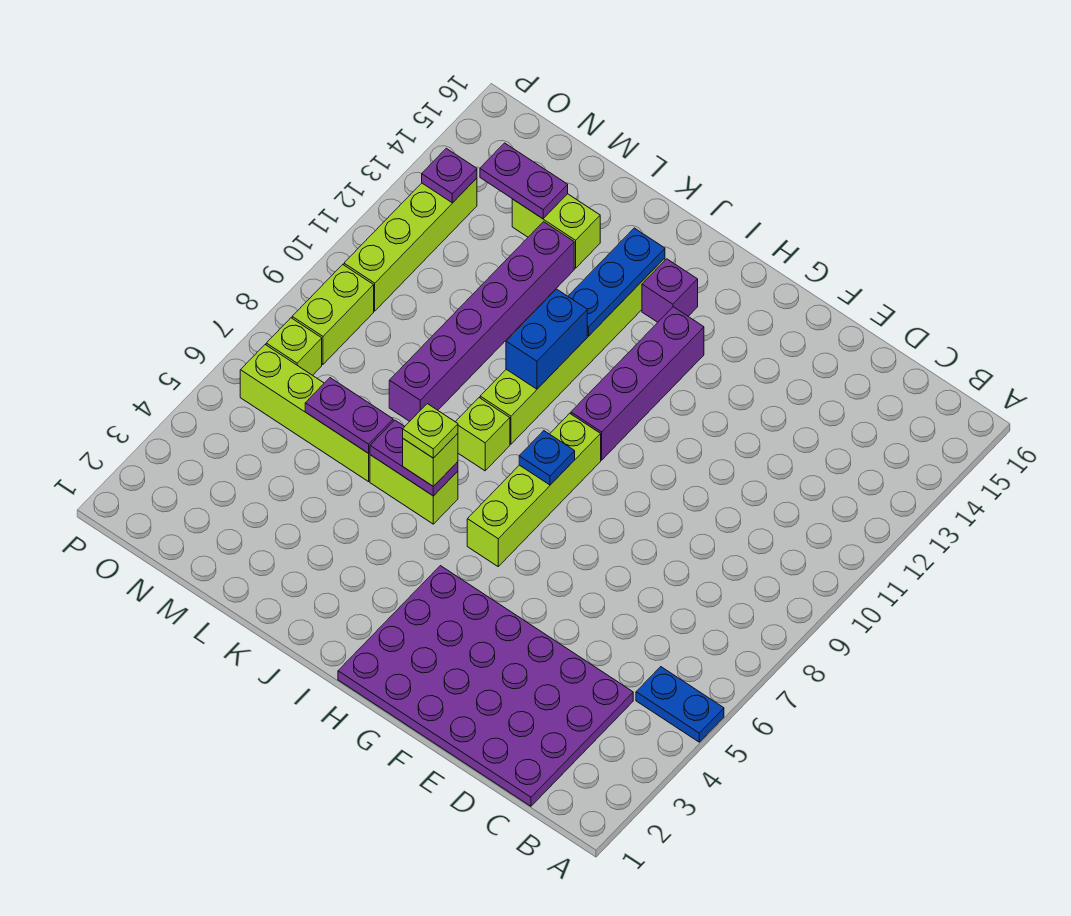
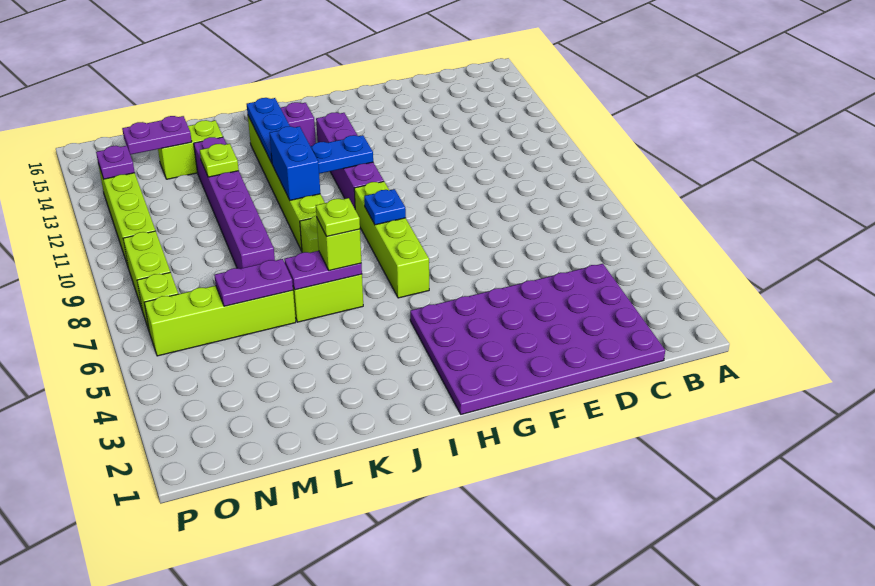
blue plate A5:B5 level 1 -> blue plate H11:I11 level 2
none -> lime plate L12 level 2

